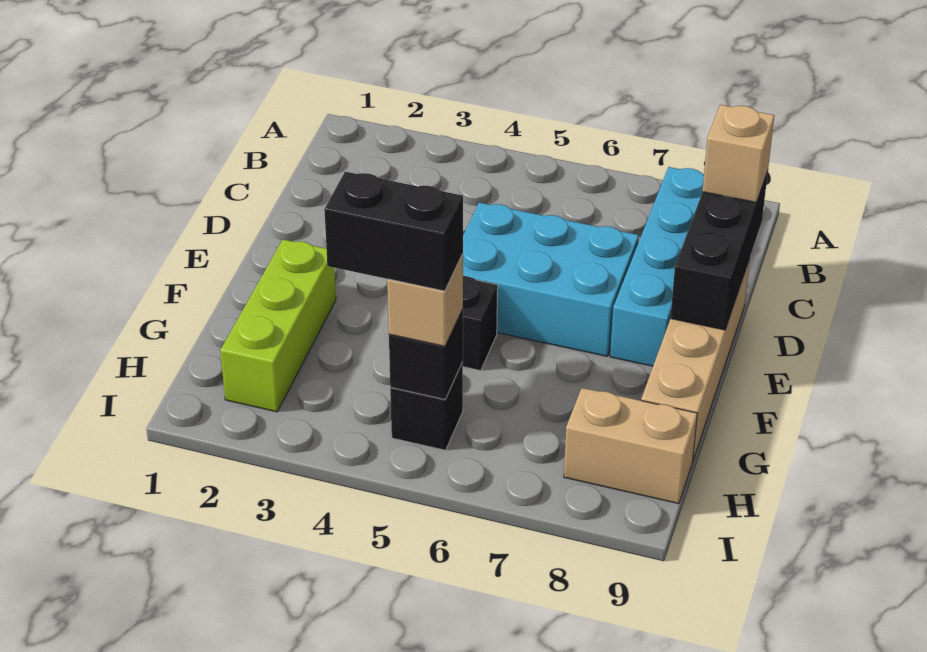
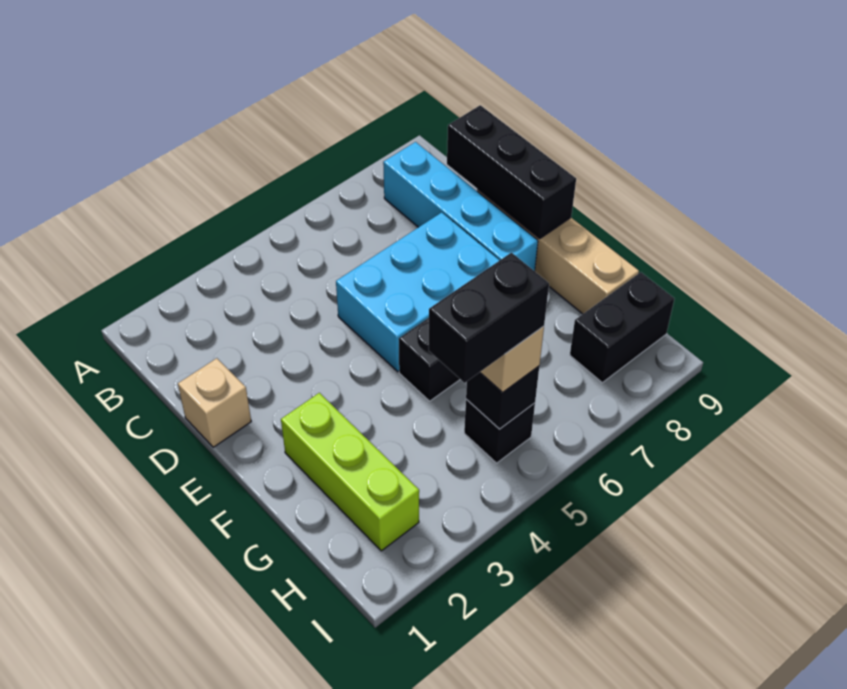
tan brick C9 level 3 -> tan brick D1 level 1
tan brick H8:H9 level 1 -> black brick H8:H9 level 1

